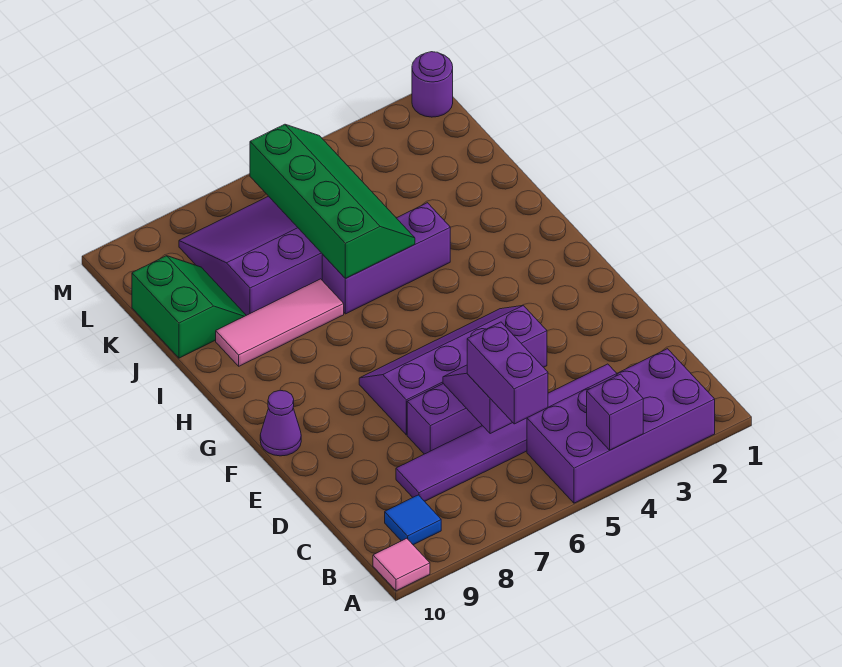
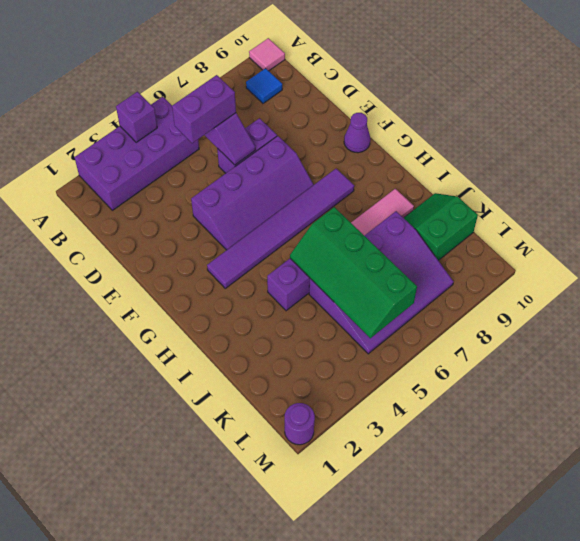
purple brick B6:C6 level 3 -> purple brick C5:C6 level 3
purple tile C3:C8 level 1 -> purple tile G3:G8 level 1
green slope J9:K10 level 1 top 10 -> green slope J9:K10 level 1 top K

